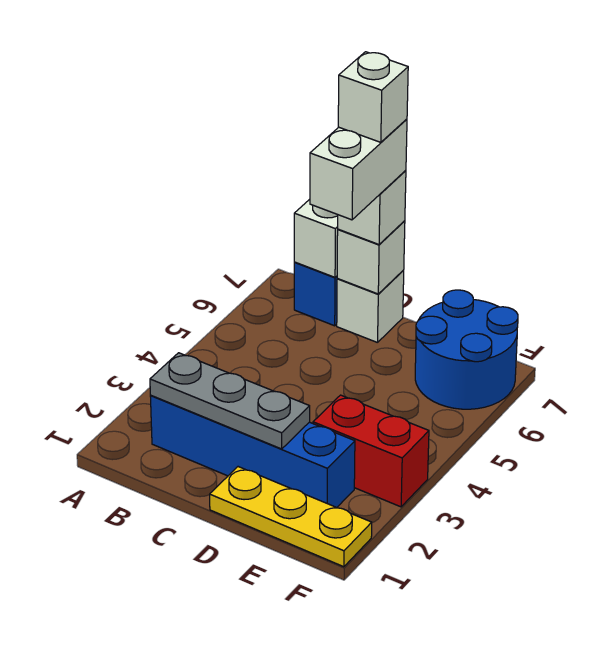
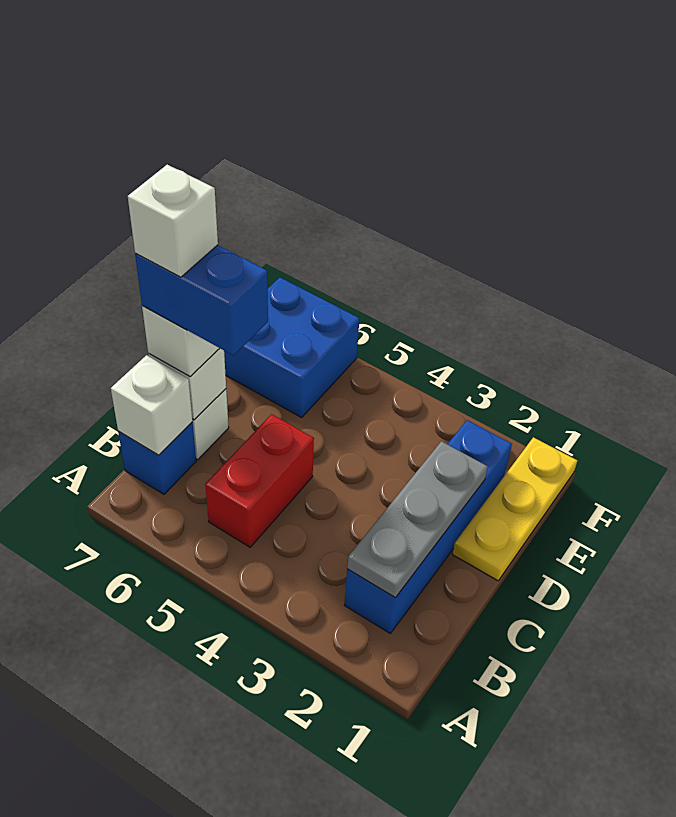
white brick C6:C7 level 4 -> blue brick C6:C7 level 4
red brick E3:F3 level 1 -> red brick B5:C5 level 1
blue round brick E6:F7 level 1 -> blue brick E6:F7 level 1

